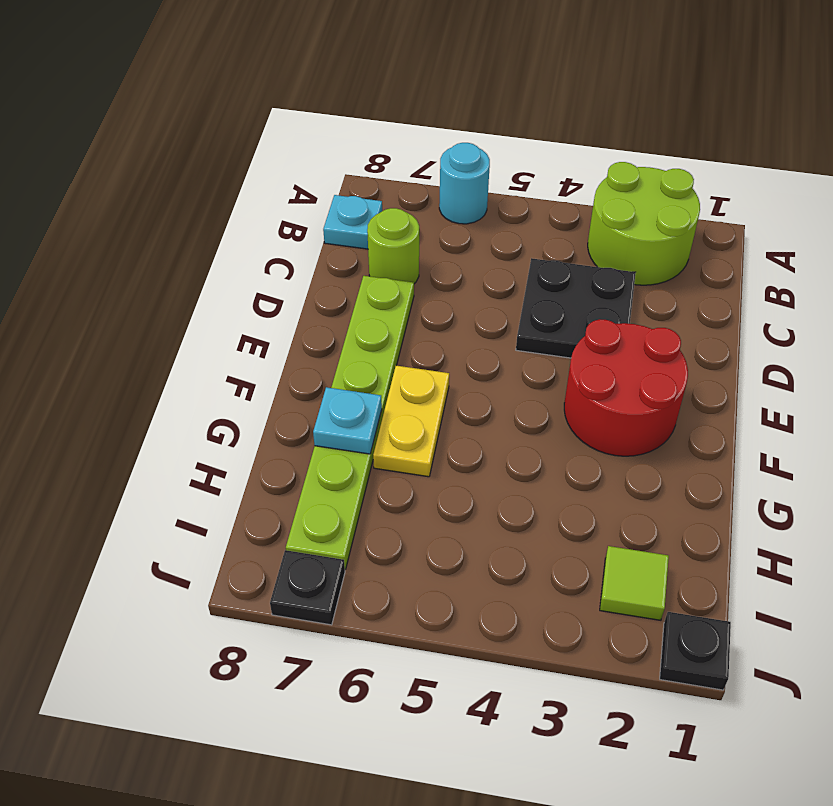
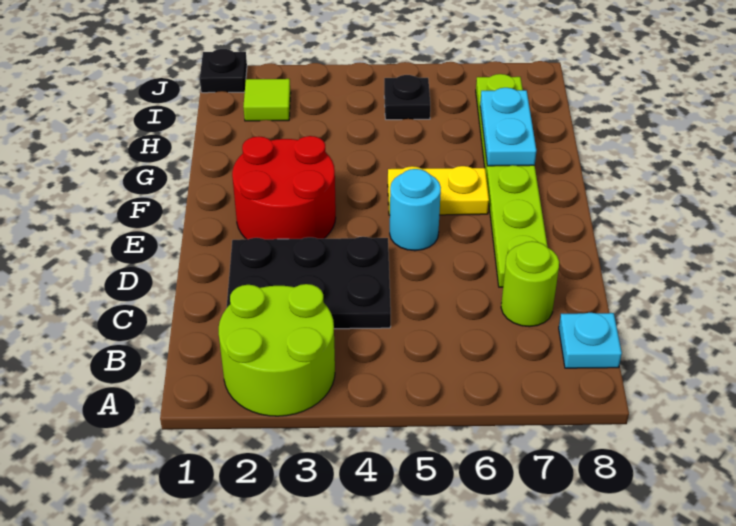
cyan round brick A6 level 1 -> cyan round brick E5 level 1
black plate C3:D4 level 1 -> black plate C2:D4 level 1
yellow plate F6:G6 level 1 -> yellow plate F5:F6 level 1
cyan plate G7 level 2 -> cyan plate G7:H7 level 2
black plate J7 level 1 -> black plate I5 level 1

